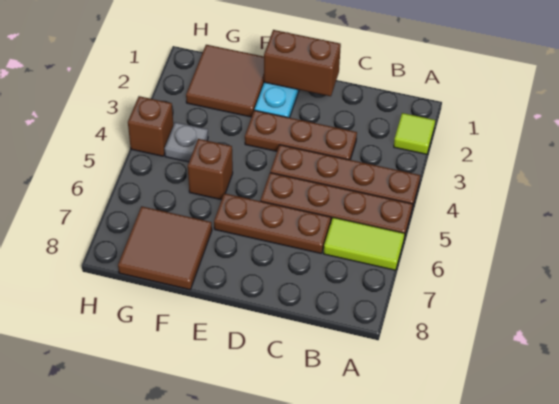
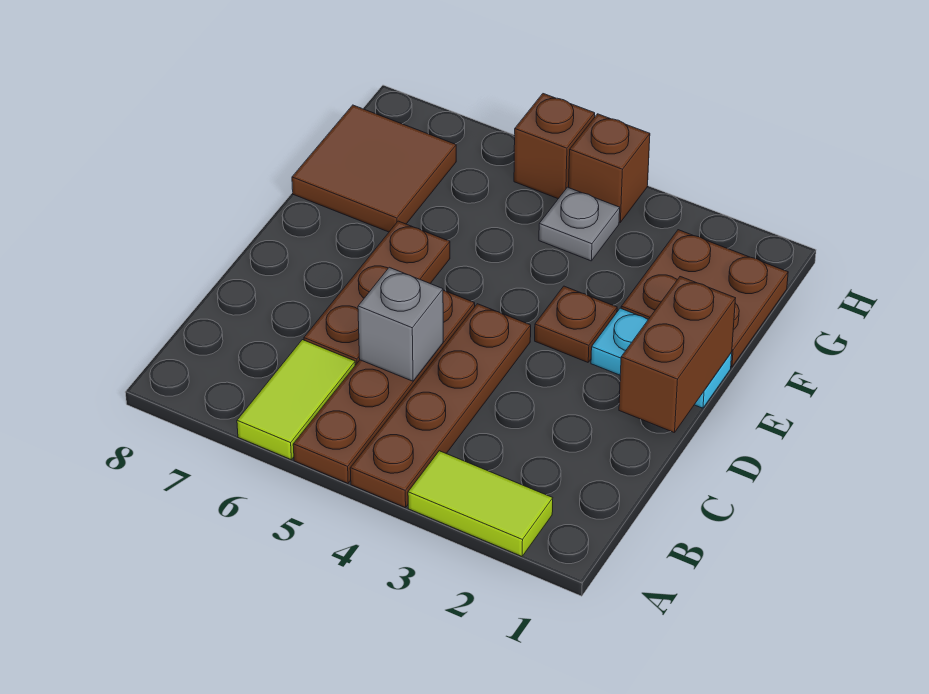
lime tile A2 level 1 -> lime tile A2:A3 level 1
brown plate C3:E3 level 1 -> brown plate E3 level 1
none -> grey brick C5 level 2
brown tile F1:G2 level 1 -> brown plate F1:G2 level 1
brown brick F5 level 1 -> brown brick H5 level 1

